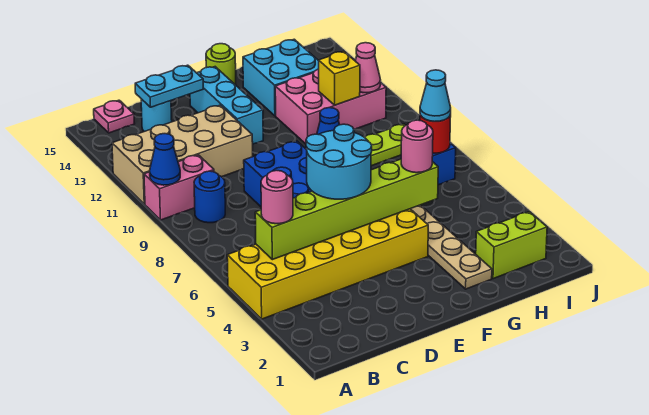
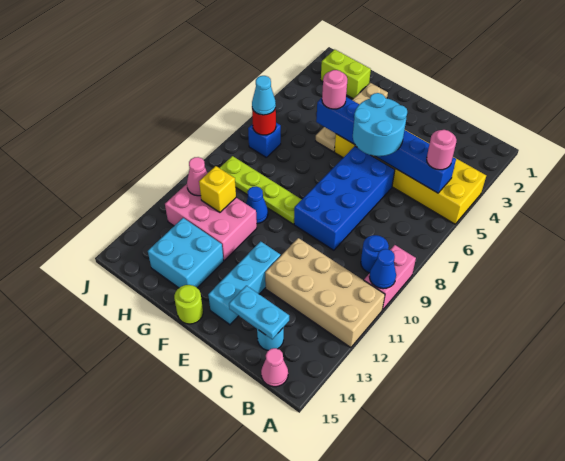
pink brick A10:B10 level 1 -> pink brick A9:A10 level 1
lime brick B5:G5 level 2 -> blue brick B5:G5 level 2
pink plate B15 level 1 -> pink cone B15 level 1

